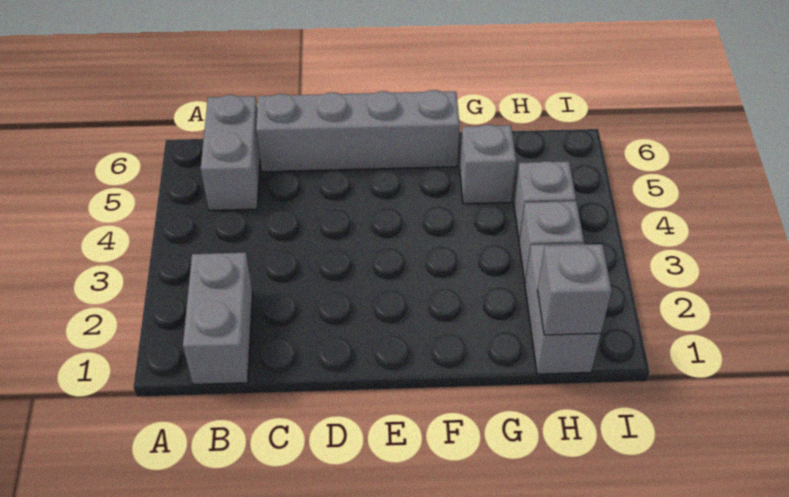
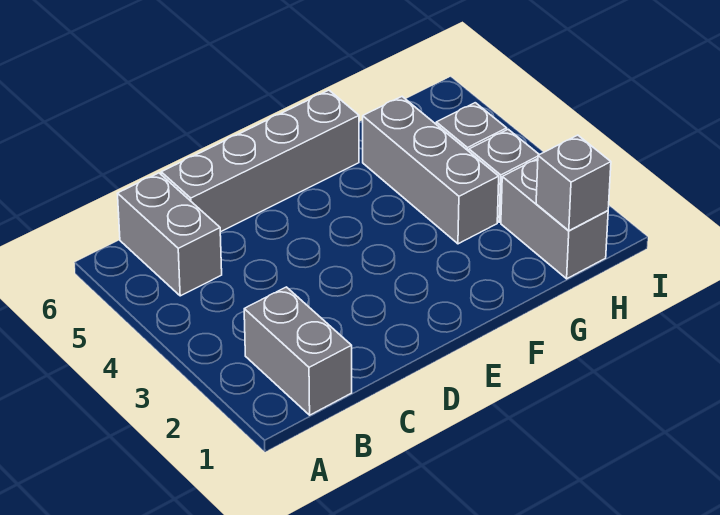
grey brick G5 level 1 -> grey brick G3:G5 level 1

